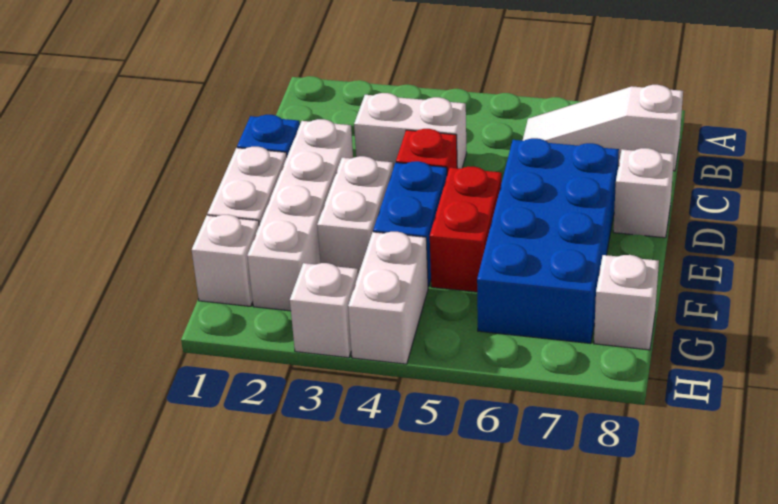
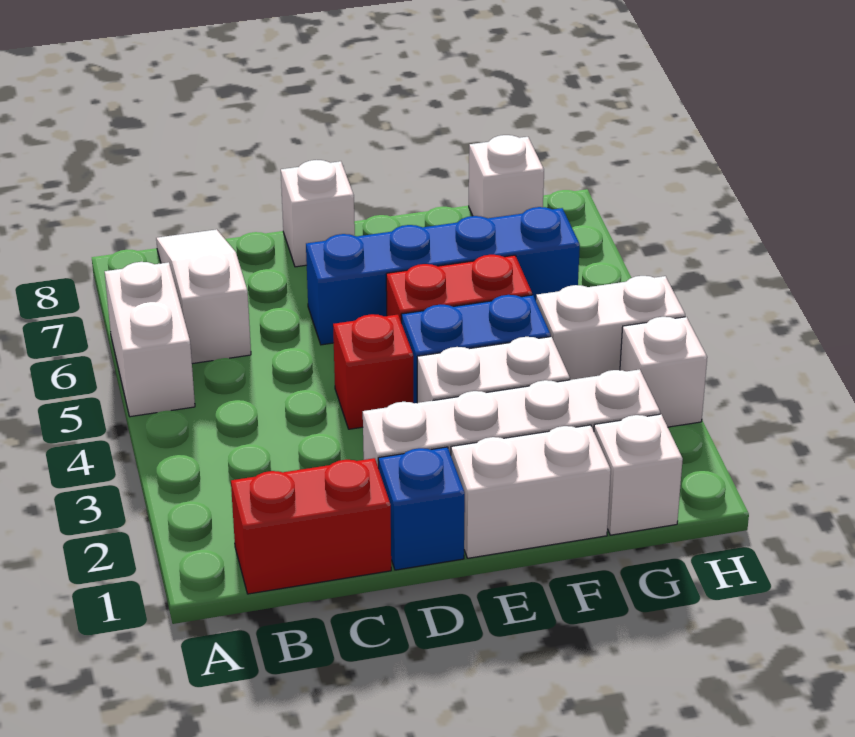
none -> red brick B1:C1 level 1
white slope B6:B8 level 1 top 8 -> white slope B6:B8 level 1 top 6
white brick C3:C4 level 1 -> white brick A5:A6 level 1
blue brick D6:G7 level 1 -> blue brick D6:G6 level 1

